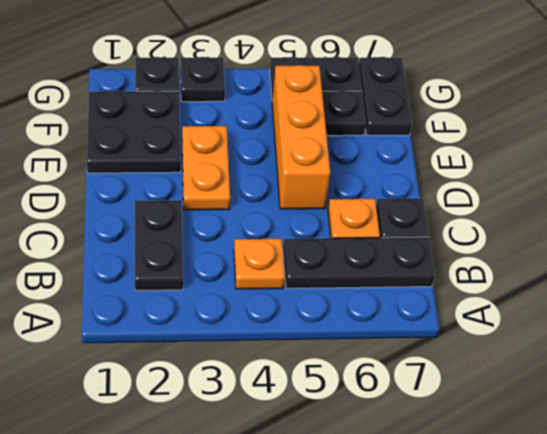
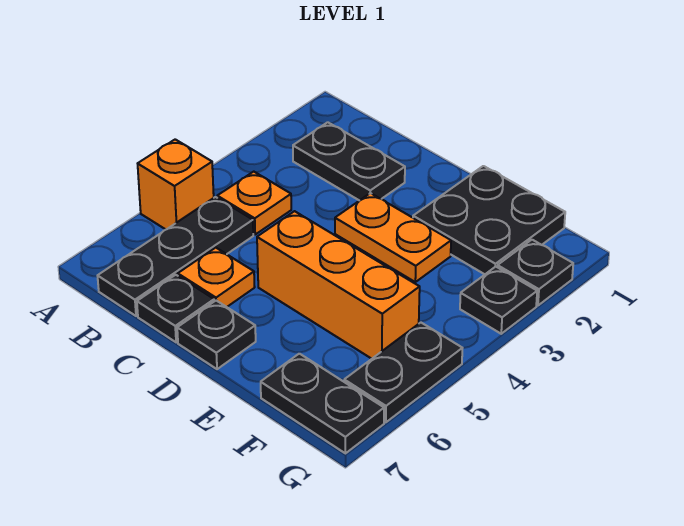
none -> orange brick A5 level 1
black plate F6 level 1 -> black plate D7 level 1

